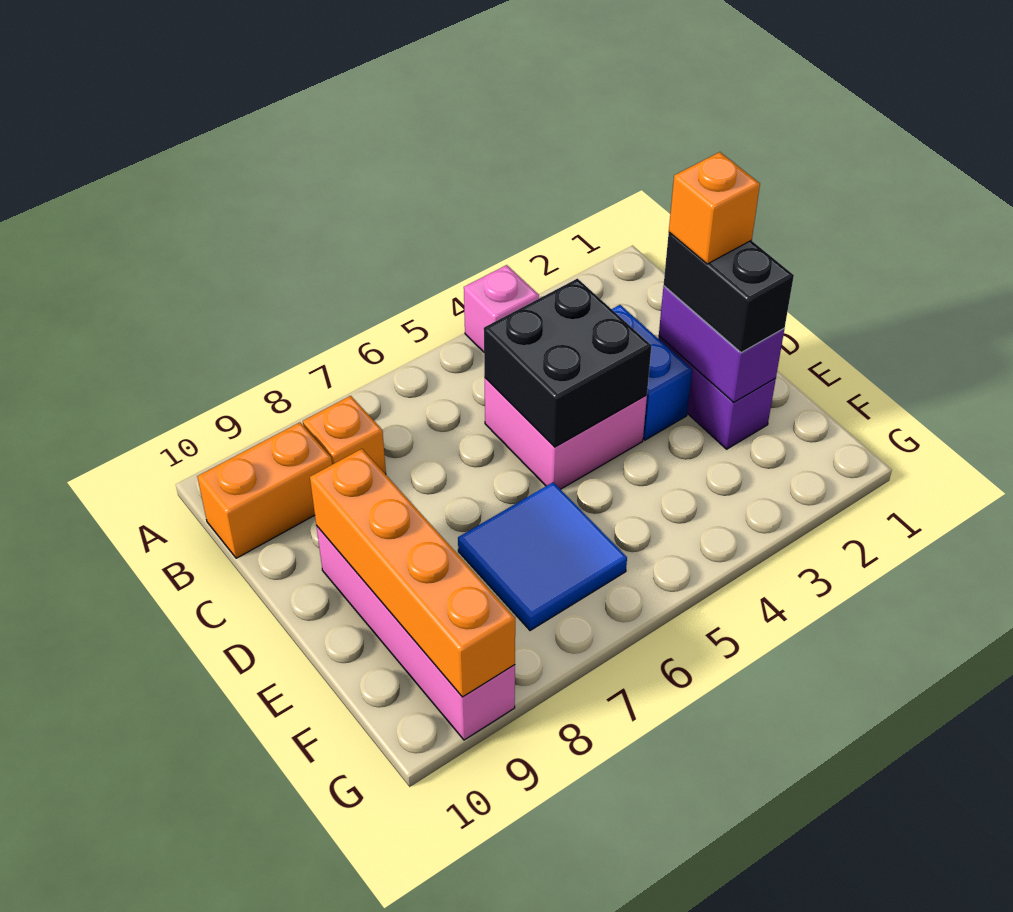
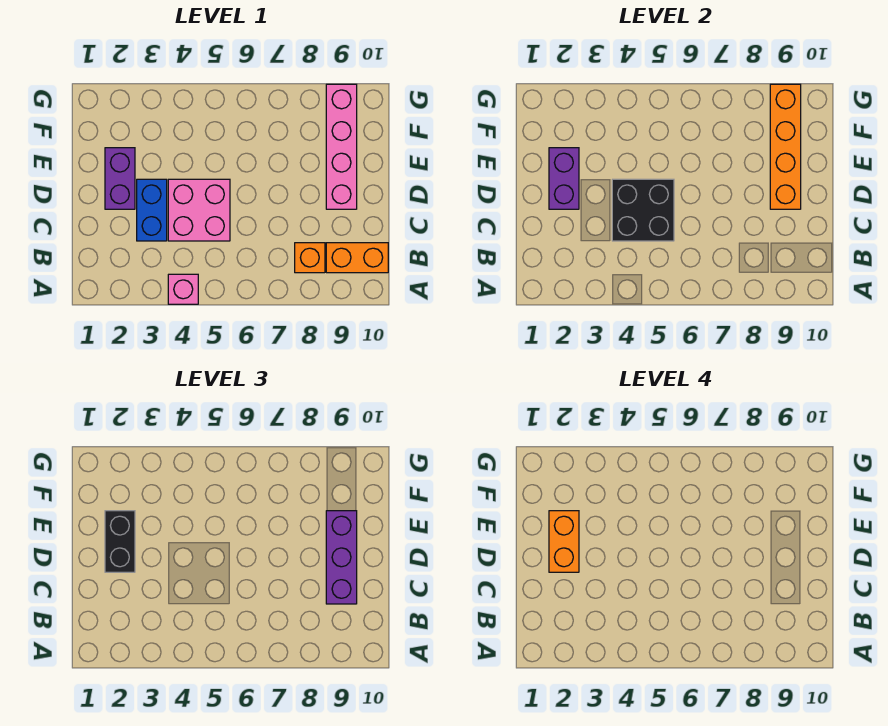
none -> purple brick C9:E9 level 3
orange brick D2 level 4 -> orange brick D2:E2 level 4
blue tile E6:F7 level 1 -> none

